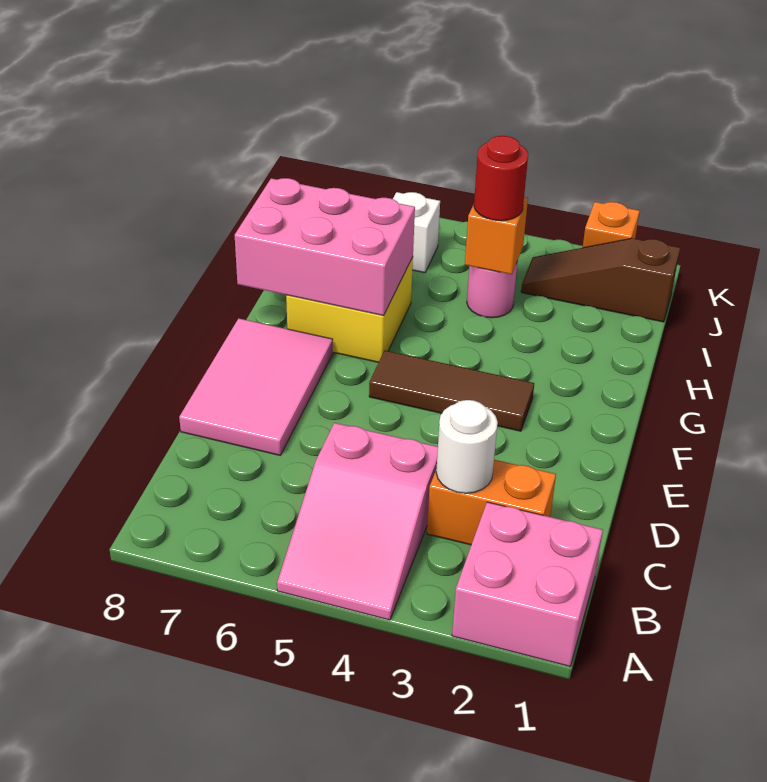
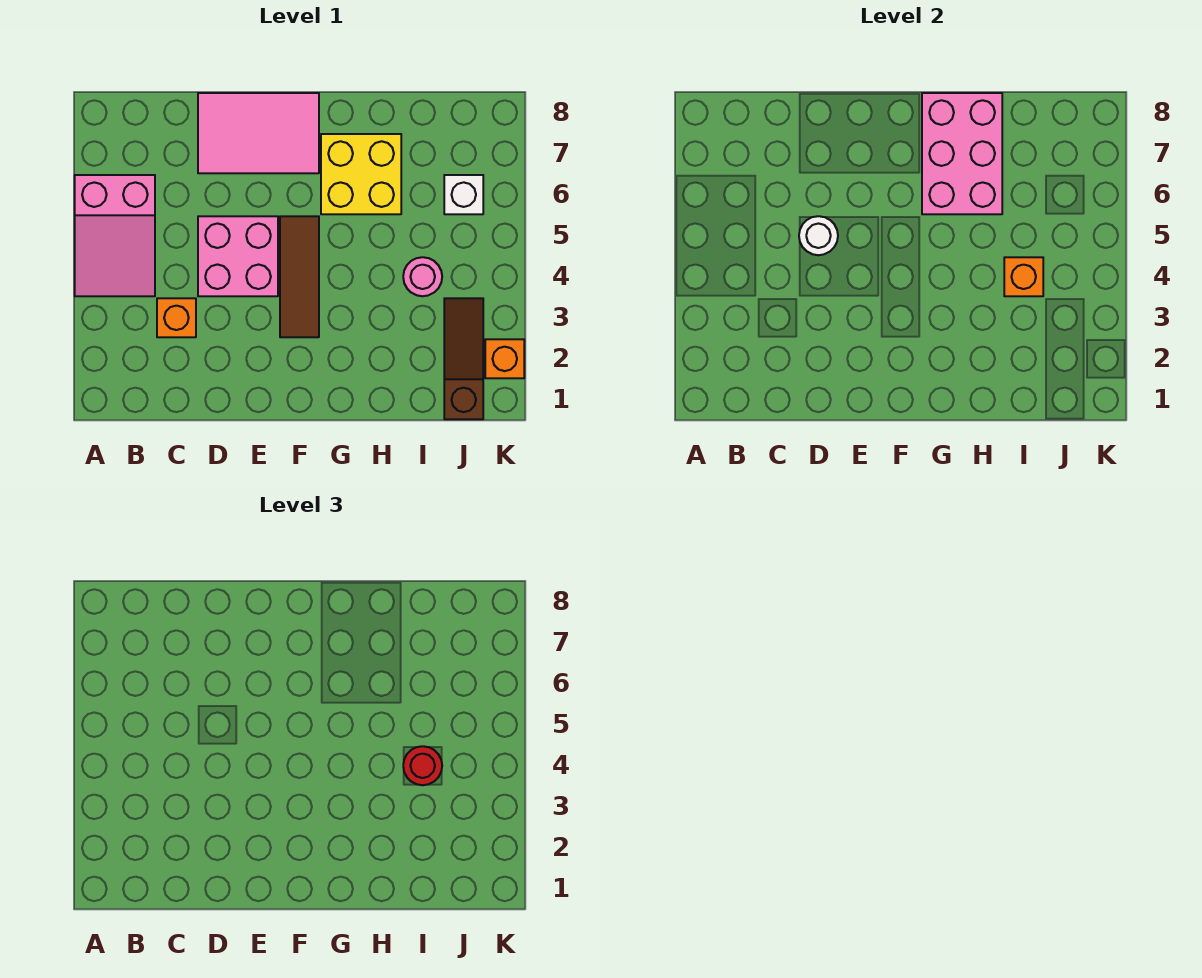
pink brick A1:B2 level 1 -> pink brick D4:E5 level 1
pink slope A4:C5 level 1 top C -> pink slope A4:B6 level 1 top 6
orange brick C2:C3 level 1 -> orange brick C3 level 1
white round brick C3 level 2 -> white round brick D5 level 2

